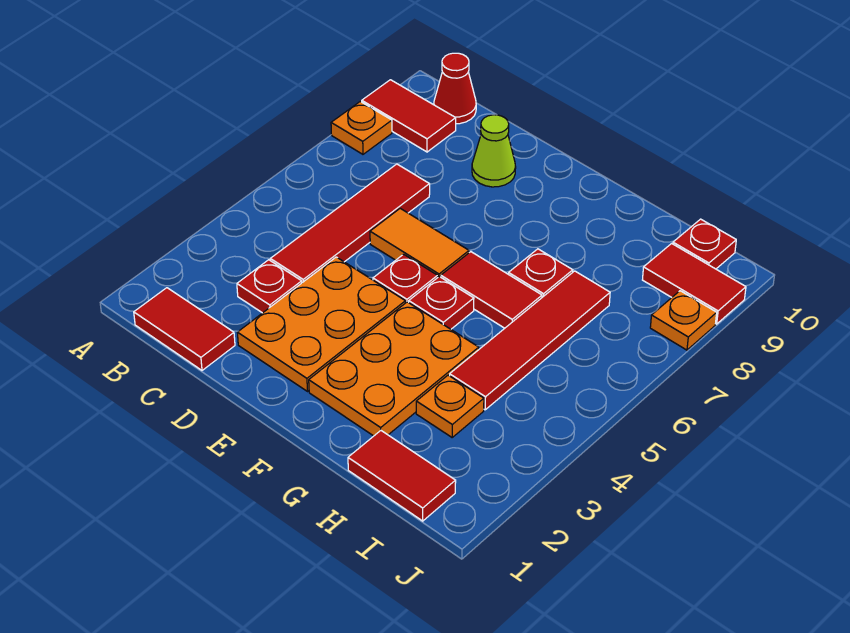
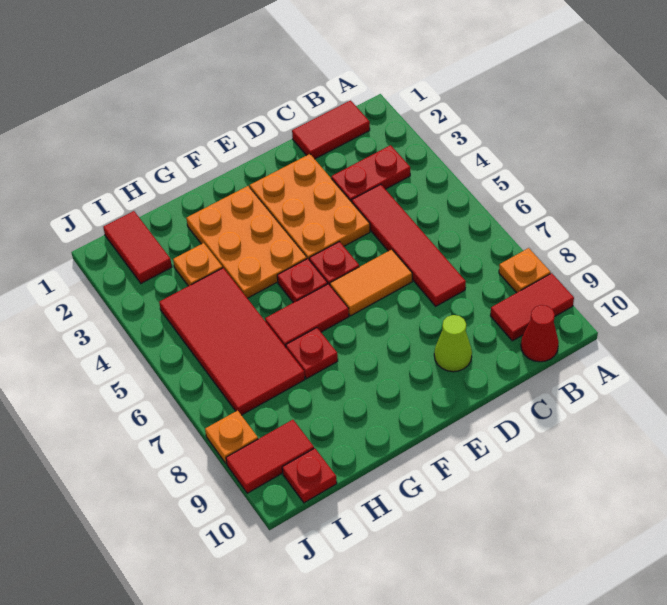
red plate C3 level 1 -> red plate B3:C3 level 1
red tile H1:I1 level 1 -> red tile I1:I2 level 1
red tile H4:H7 level 1 -> red tile H4:I7 level 1

